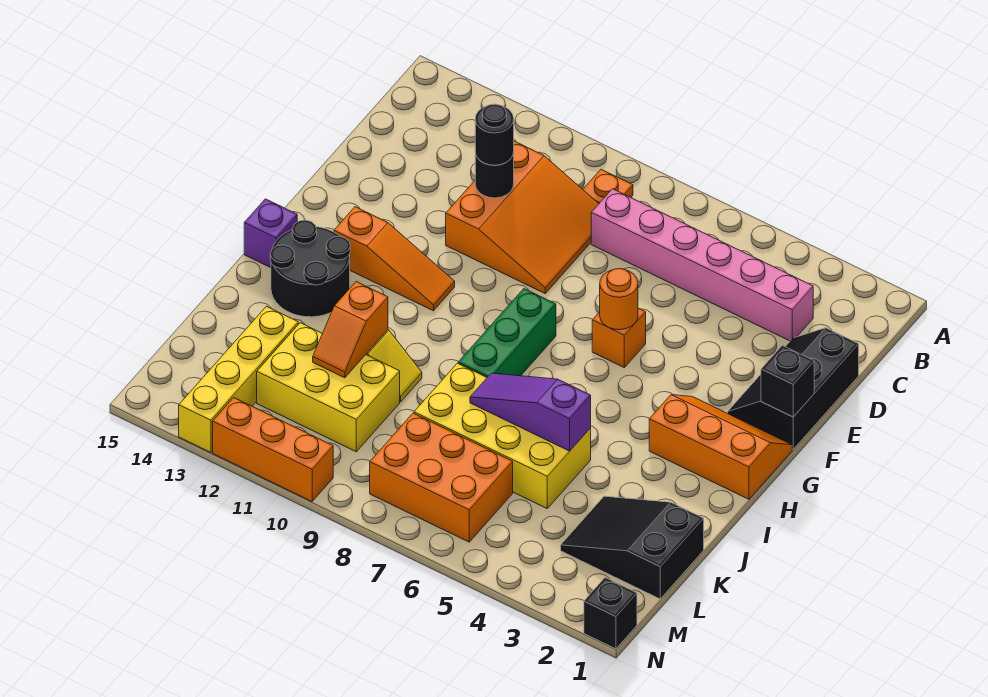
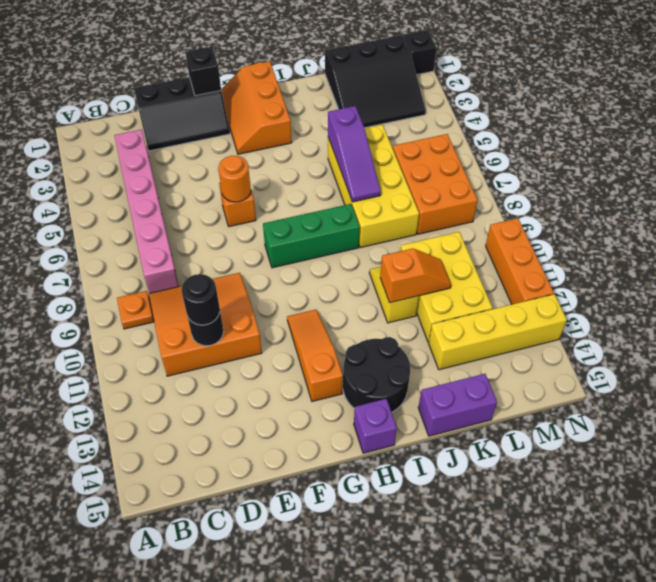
none -> purple brick J15:K15 level 1
black slope K1:L3 level 1 top 1 -> black slope K1:M3 level 1 top 1

